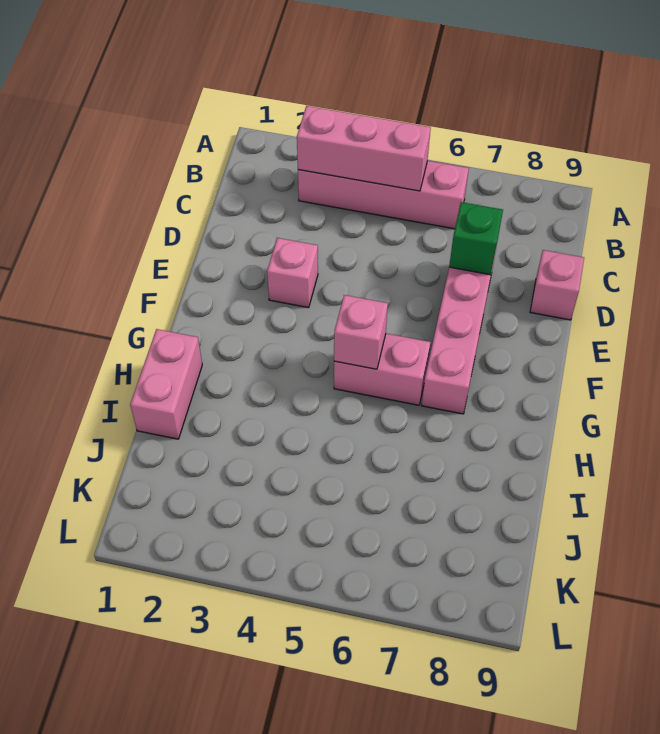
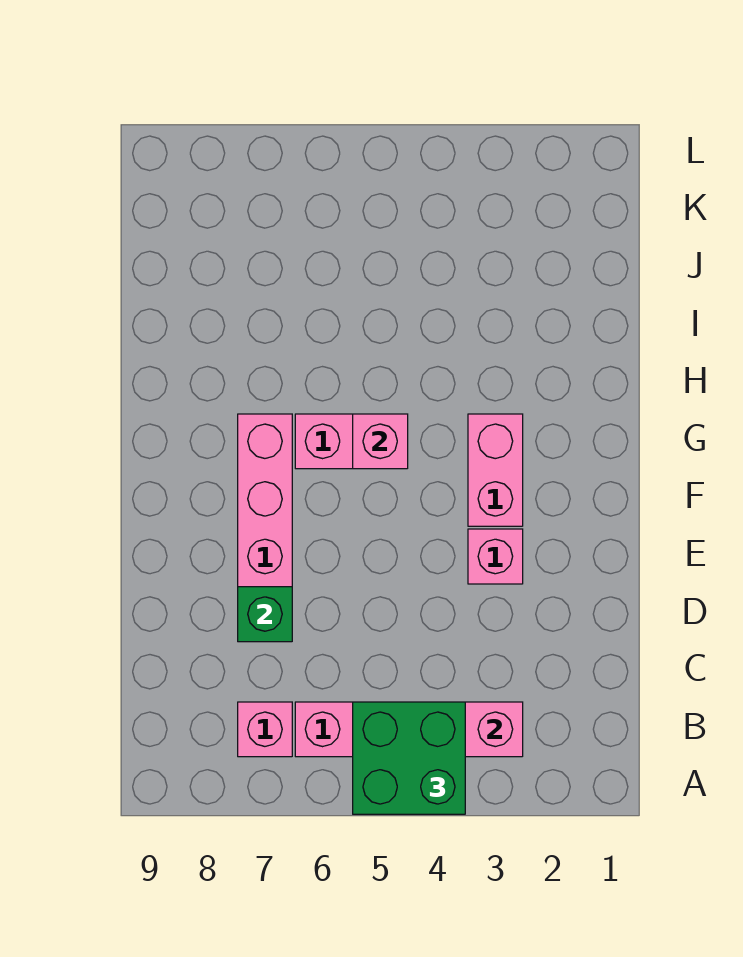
none -> green brick A4:B5 level 3
pink brick D9 level 1 -> pink brick B7 level 1
pink brick H1:I1 level 1 -> pink brick F3:G3 level 1

